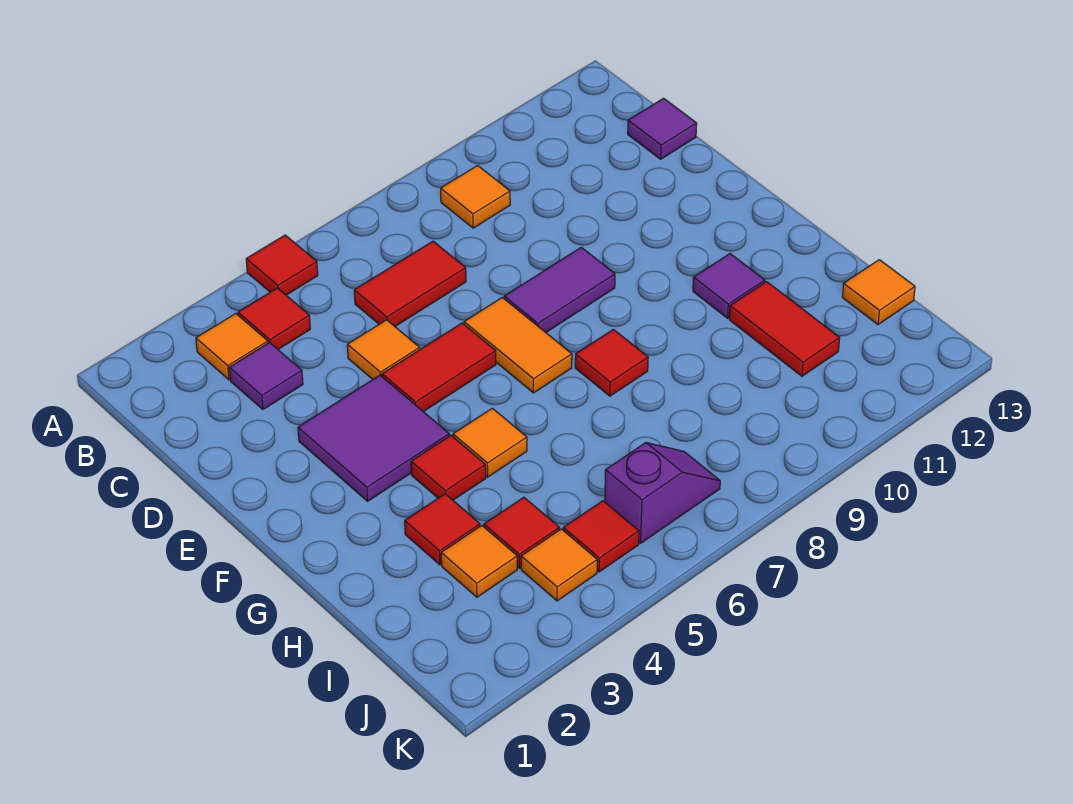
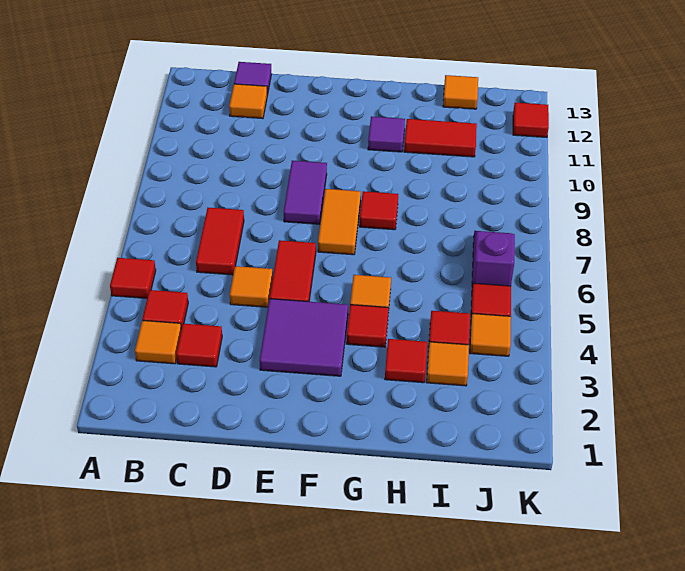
orange tile B9 level 1 -> orange tile C12 level 1
purple tile C3 level 1 -> red tile C3 level 1
orange tile E7:F7 level 1 -> orange tile F7:F8 level 1
none -> red tile K12 level 1

